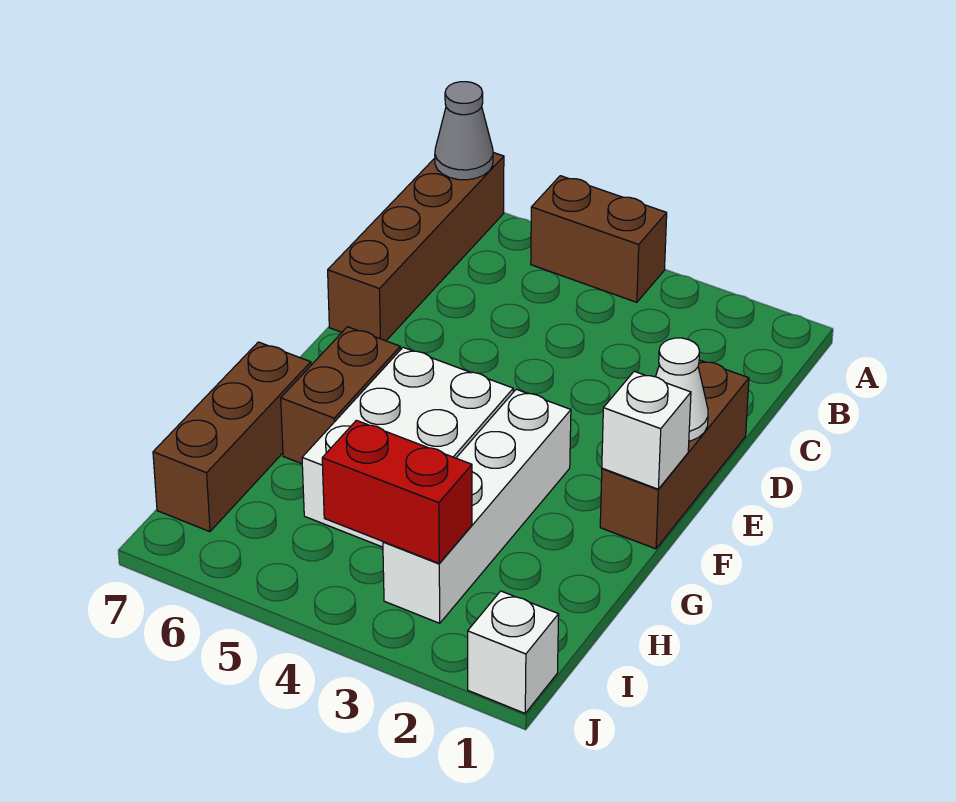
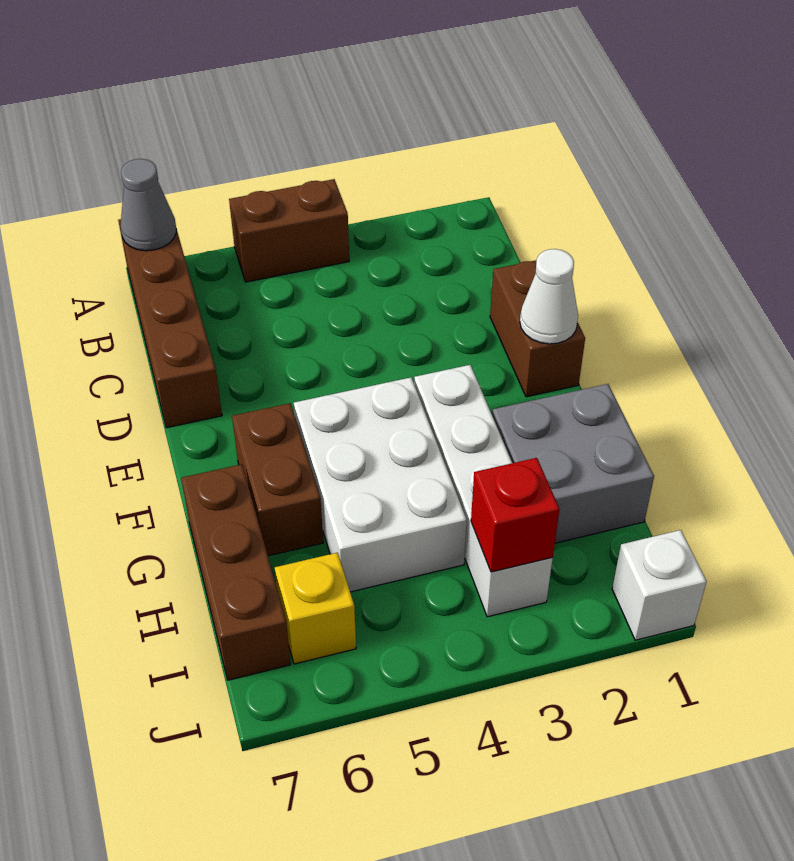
brown brick D1:F1 level 1 -> brown brick D1:E1 level 1
white brick F1 level 2 -> none
none -> grey brick G1:H2 level 1
red brick I3:I4 level 2 -> red brick I3 level 2
none -> yellow brick I6 level 1

